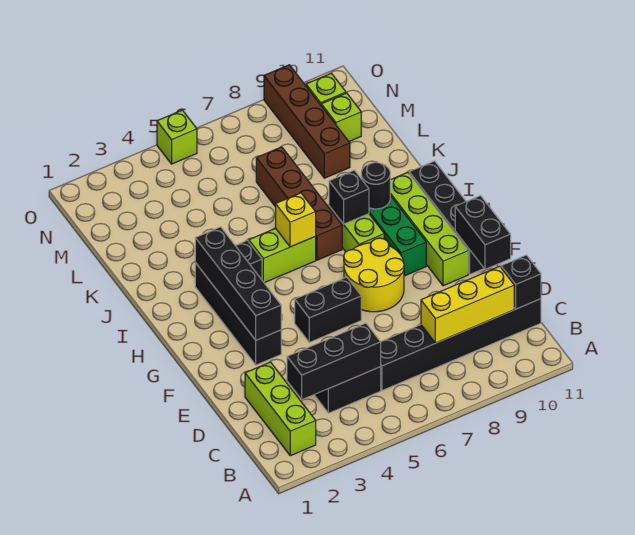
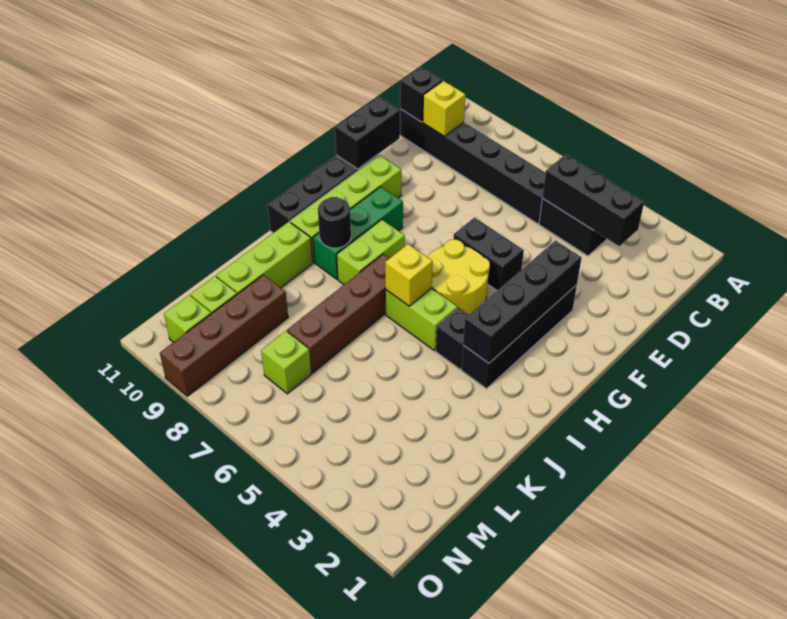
lime brick B2:D2 level 1 -> lime brick J10:L10 level 1
yellow brick C8:C10 level 2 -> yellow brick C10 level 2
yellow round brick F7:G8 level 1 -> yellow round brick G5:H6 level 1
black brick I8 level 2 -> none
lime brick O5 level 1 -> lime brick M7 level 1

